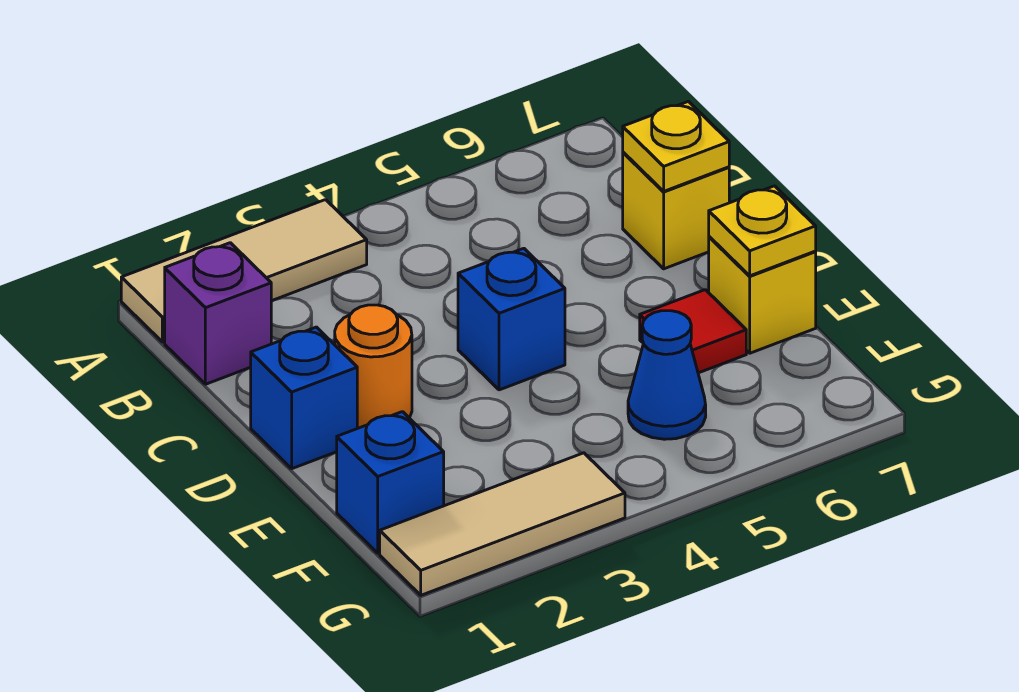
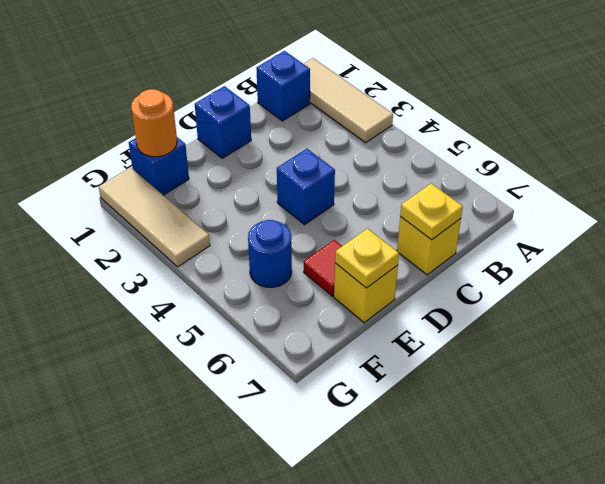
purple brick B1 level 1 -> blue brick B1 level 1
orange round brick D2 level 1 -> orange round brick F1 level 2
blue cone F5 level 1 -> blue round brick F5 level 1

